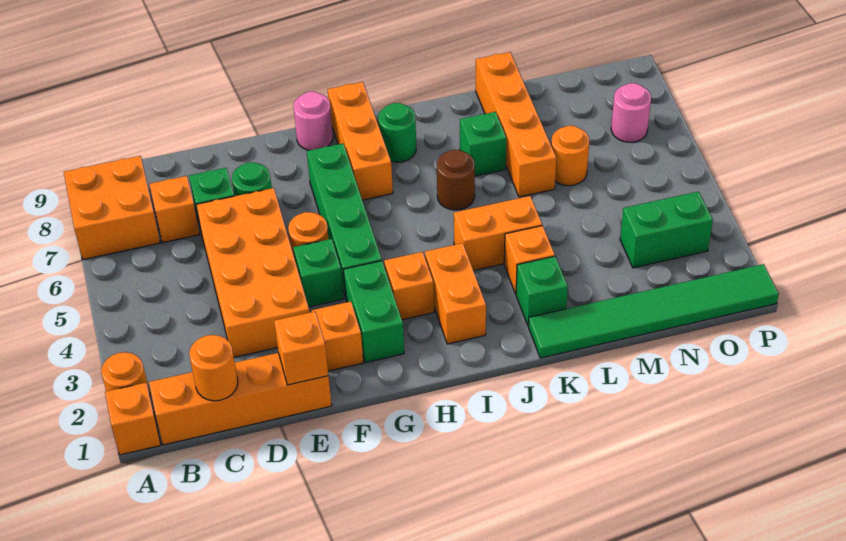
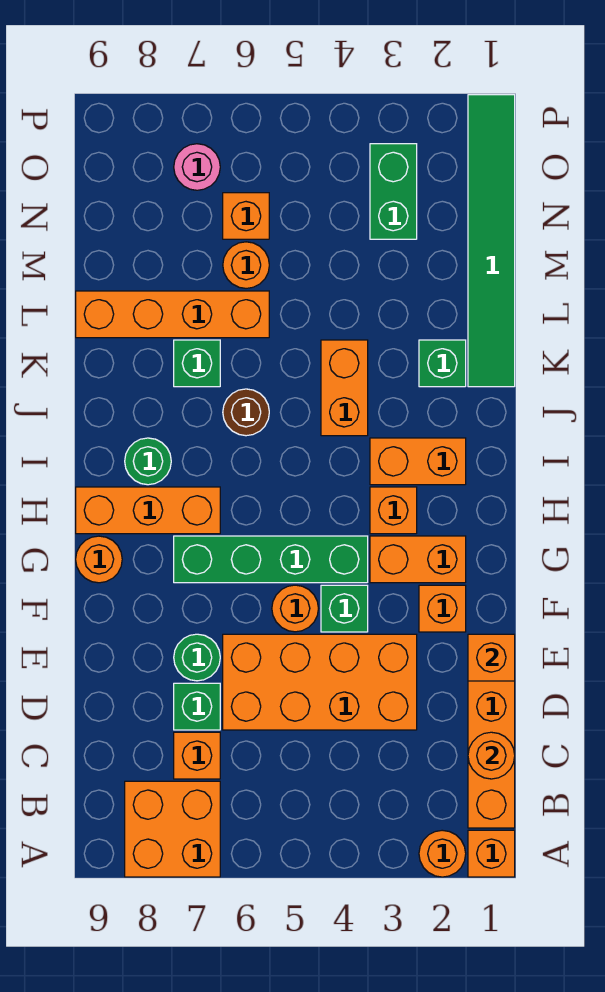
green brick G2:G3 level 1 -> orange brick G2:G3 level 1
pink round brick G9 level 1 -> orange round brick G9 level 1
orange brick K3 level 1 -> orange brick N6 level 1

